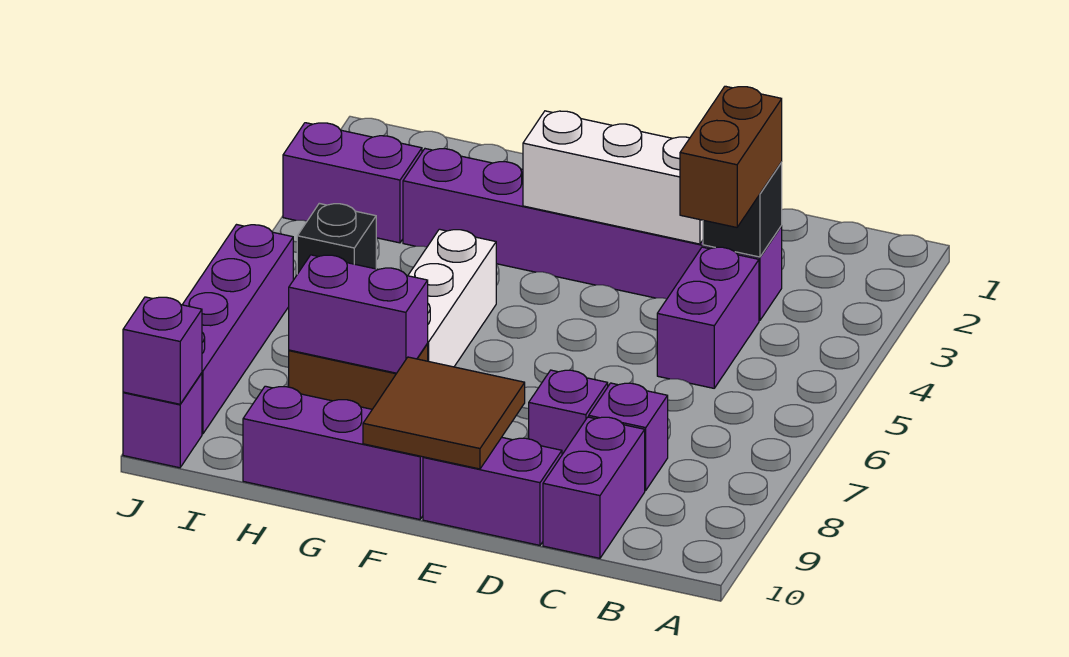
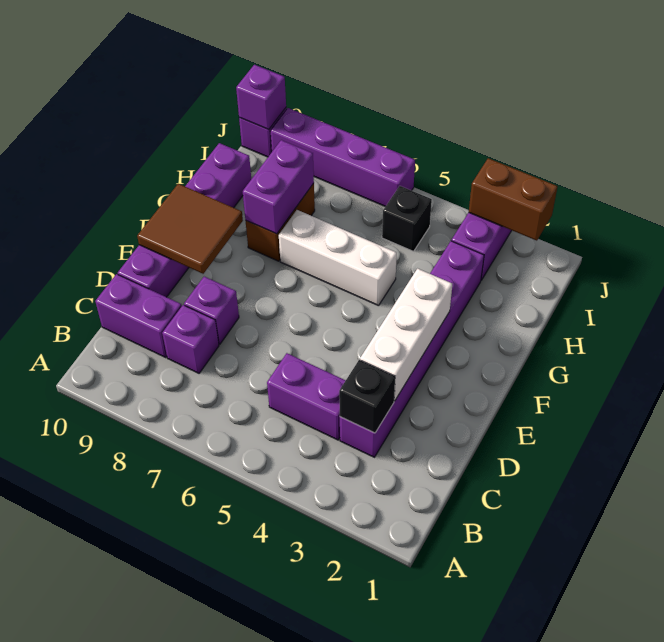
brown brick C3:C4 level 3 -> brown brick J2:J3 level 2

